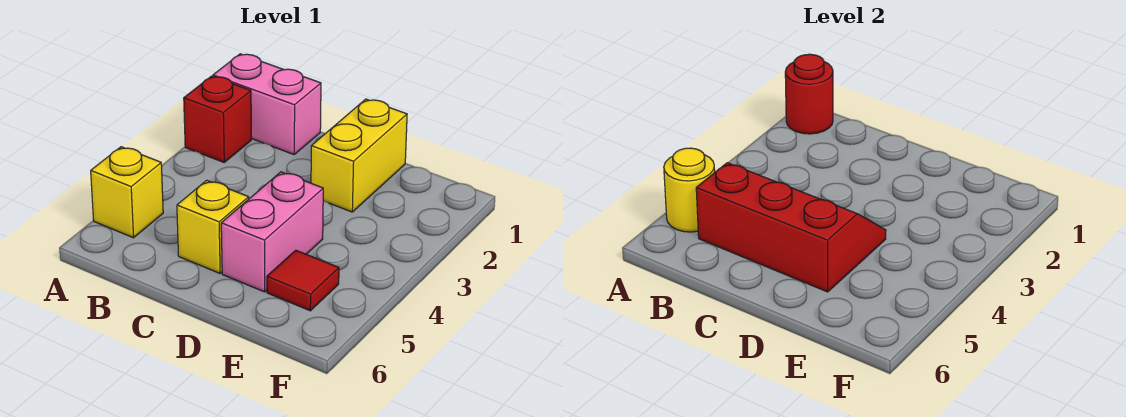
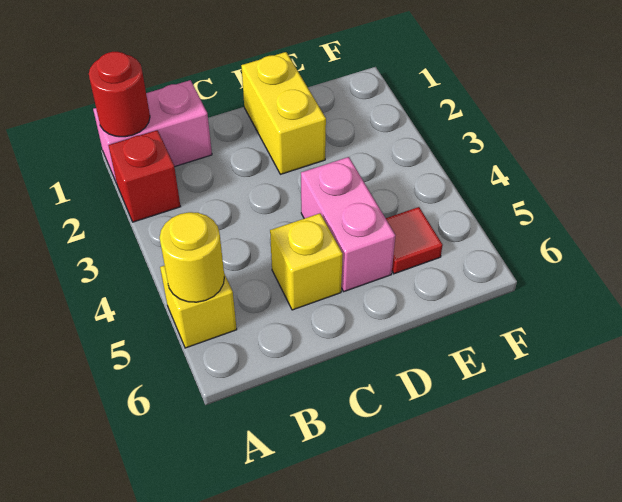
red slope B4:D5 level 2 top 5 -> none

